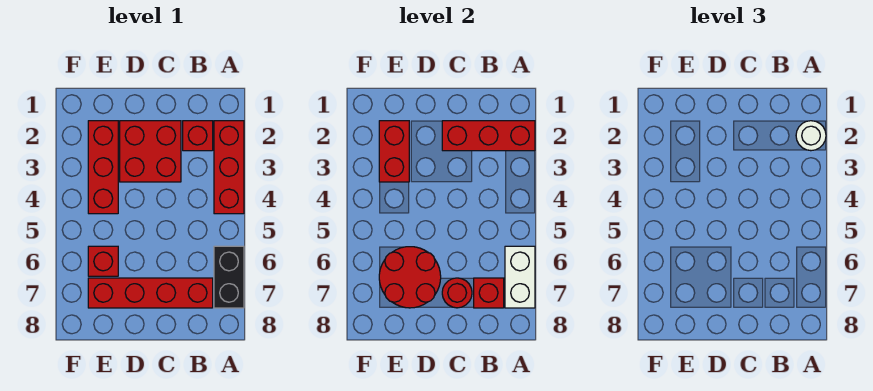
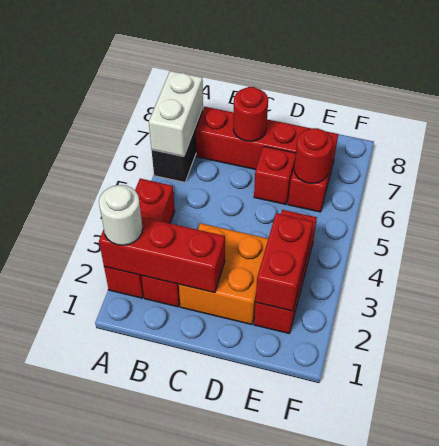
red brick B7 level 2 -> red brick D6 level 1
red brick C2:D3 level 1 -> orange brick C2:D3 level 1
red round brick D6:E7 level 2 -> red round brick E6 level 2

